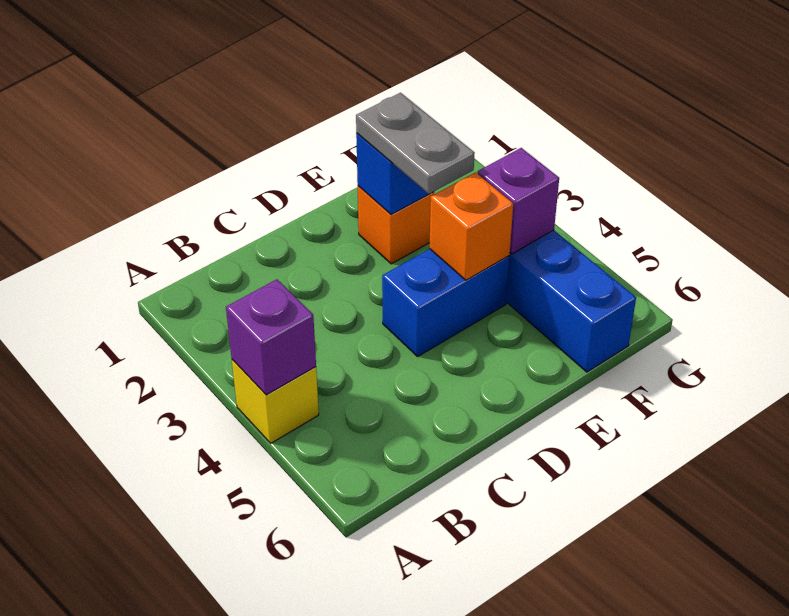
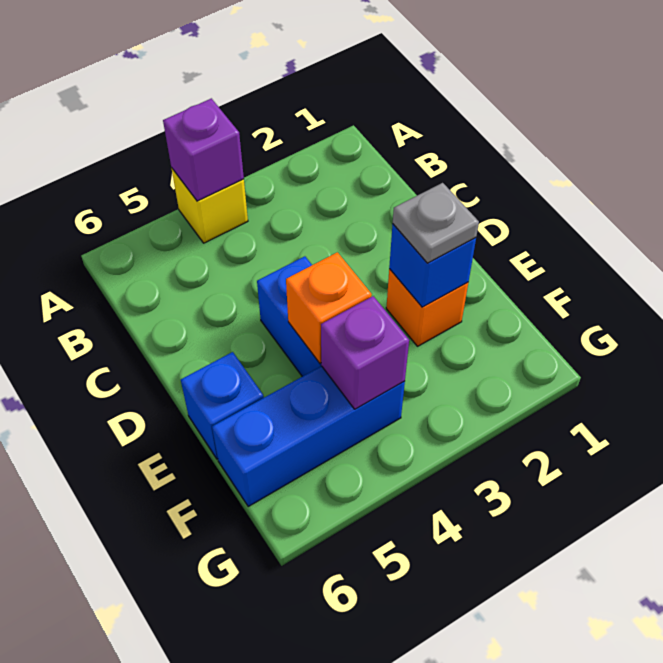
grey plate E2:E3 level 3 -> grey plate E2 level 3
none -> blue brick E6 level 1

